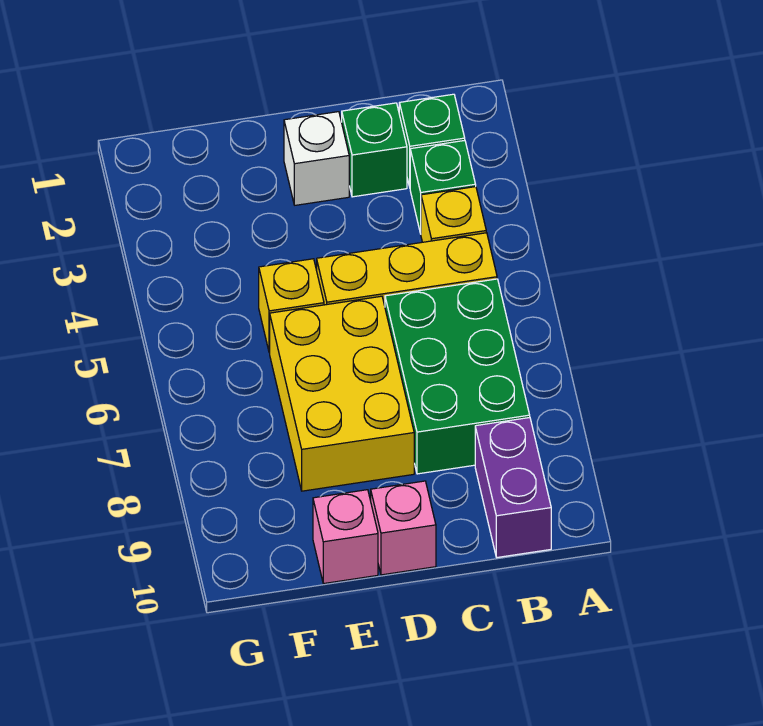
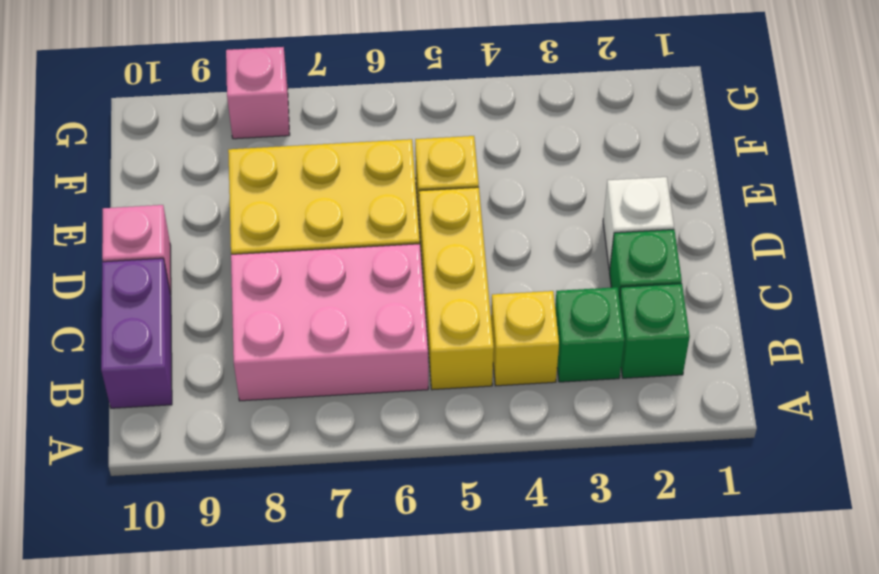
green brick B6:C8 level 1 -> pink brick B6:C8 level 1
purple brick B9:B10 level 1 -> purple brick B10:C10 level 1
pink brick E10 level 1 -> pink brick G8 level 1

